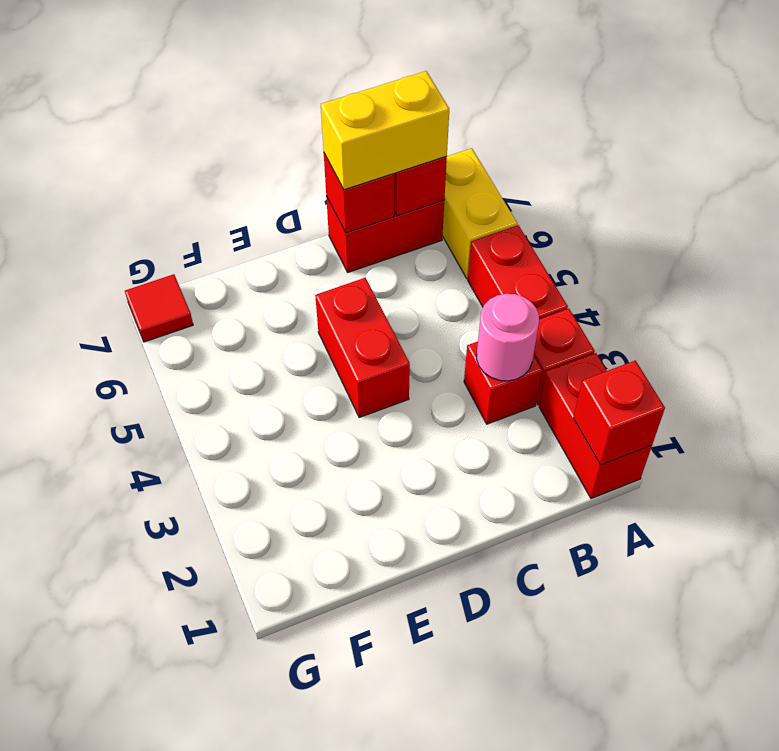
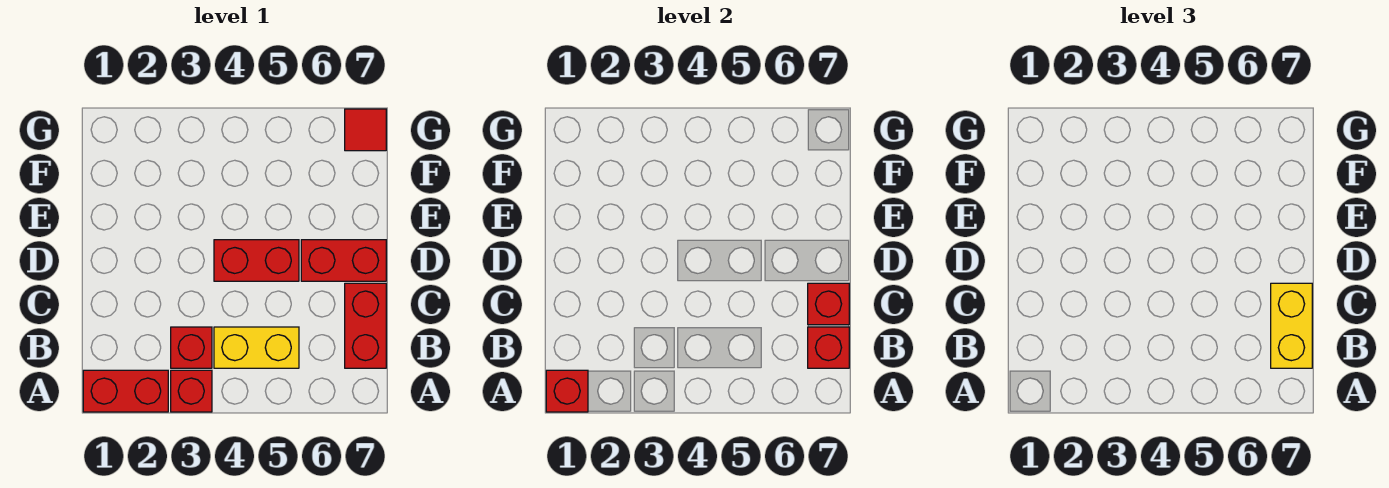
red brick A4:A5 level 1 -> red brick D6:D7 level 1
yellow brick A6:A7 level 1 -> yellow brick B4:B5 level 1
pink round brick B3 level 2 -> none

